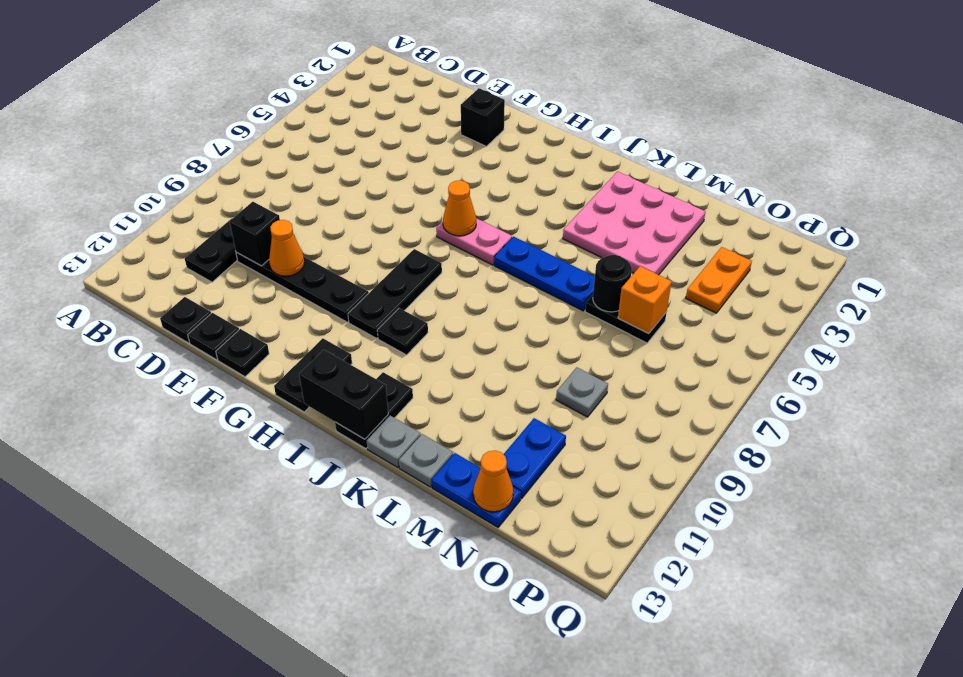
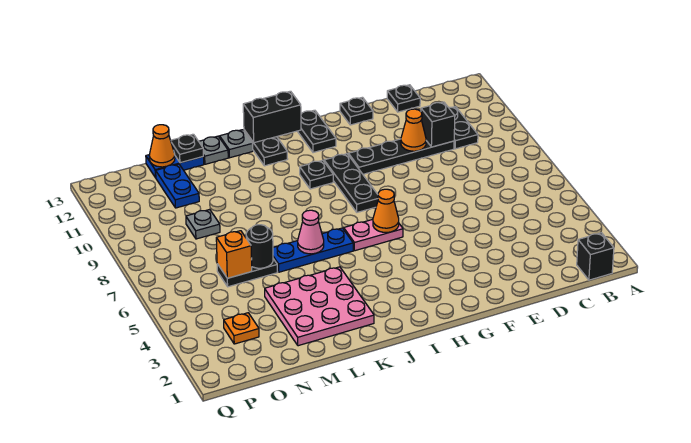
black plate E13 level 1 -> black plate M13 level 2
black brick F2 level 1 -> black brick B1 level 1
none -> pink cone K6 level 2
orange plate O3:O4 level 1 -> orange plate O3 level 1

